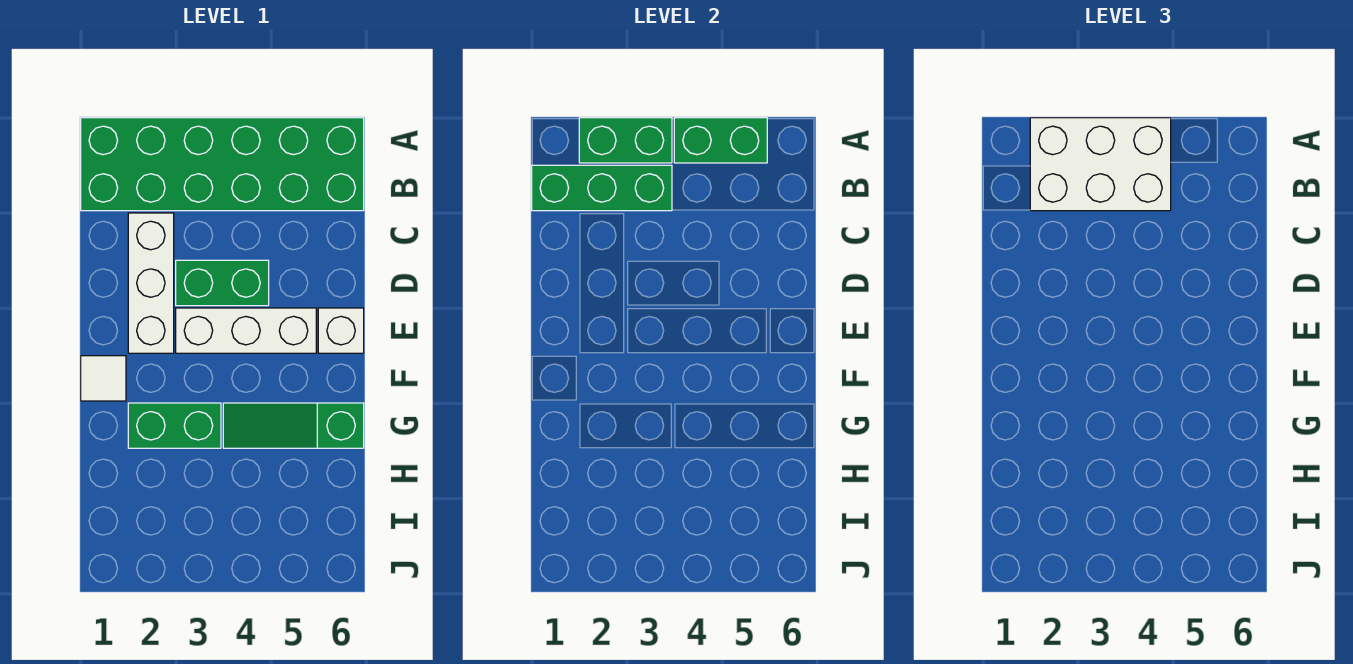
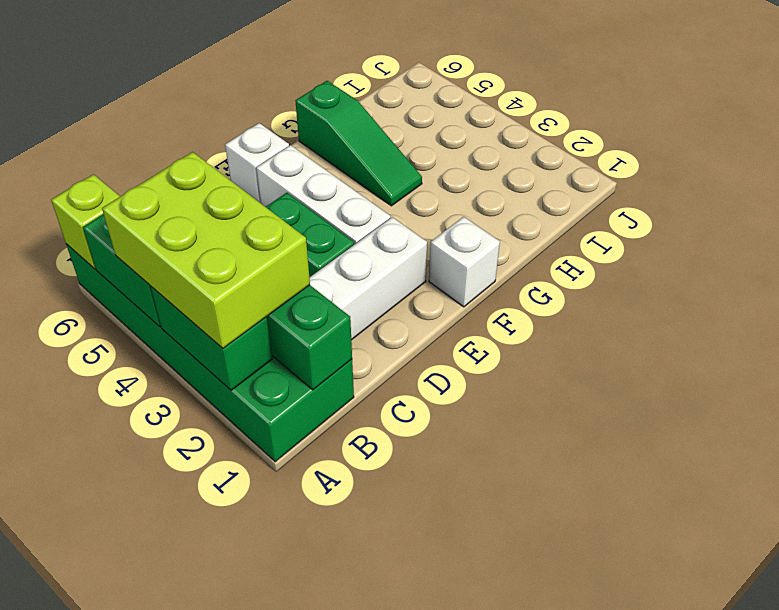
white brick A2:B4 level 3 -> lime brick A2:B4 level 3
none -> lime brick A6 level 2
white tile F1 level 1 -> white brick F1 level 1
green brick G2:G3 level 1 -> none

